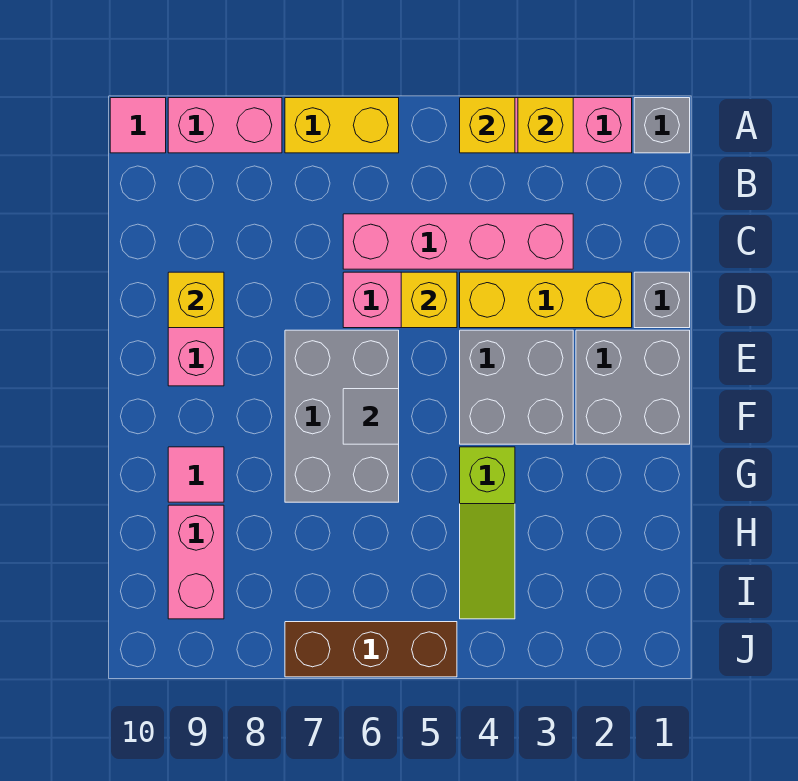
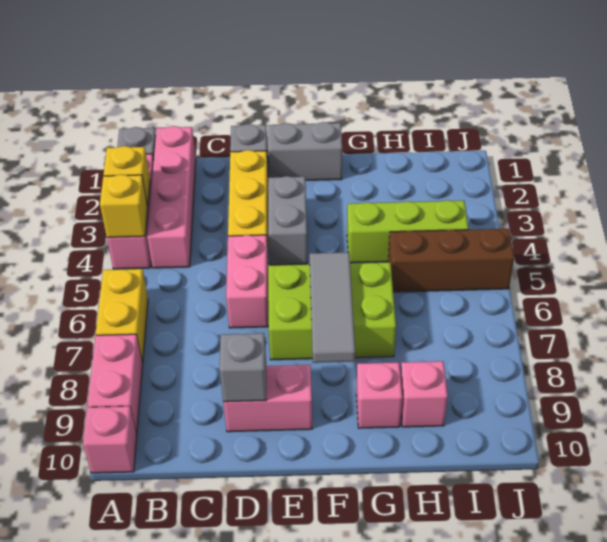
pink tile A10 level 1 -> pink brick A10 level 1
pink brick C3:C6 level 1 -> pink brick B1:B4 level 1
yellow brick D5 level 2 -> none
yellow brick D9 level 2 -> grey brick D9 level 2
grey brick E1:F2 level 1 -> grey brick E1:F1 level 1
grey brick E3:F4 level 1 -> grey brick E3:E4 level 1
grey brick E6:G7 level 1 -> lime brick E6:G7 level 1
grey tile F6 level 2 -> grey tile F6:F8 level 2
lime slope G4:I4 level 1 top G -> lime brick G4:I4 level 1
pink tile G9 level 1 -> pink brick G9 level 1
pink brick H9:I9 level 1 -> pink brick H9 level 1
brown brick J5:J7 level 1 -> brown brick H5:J5 level 1

